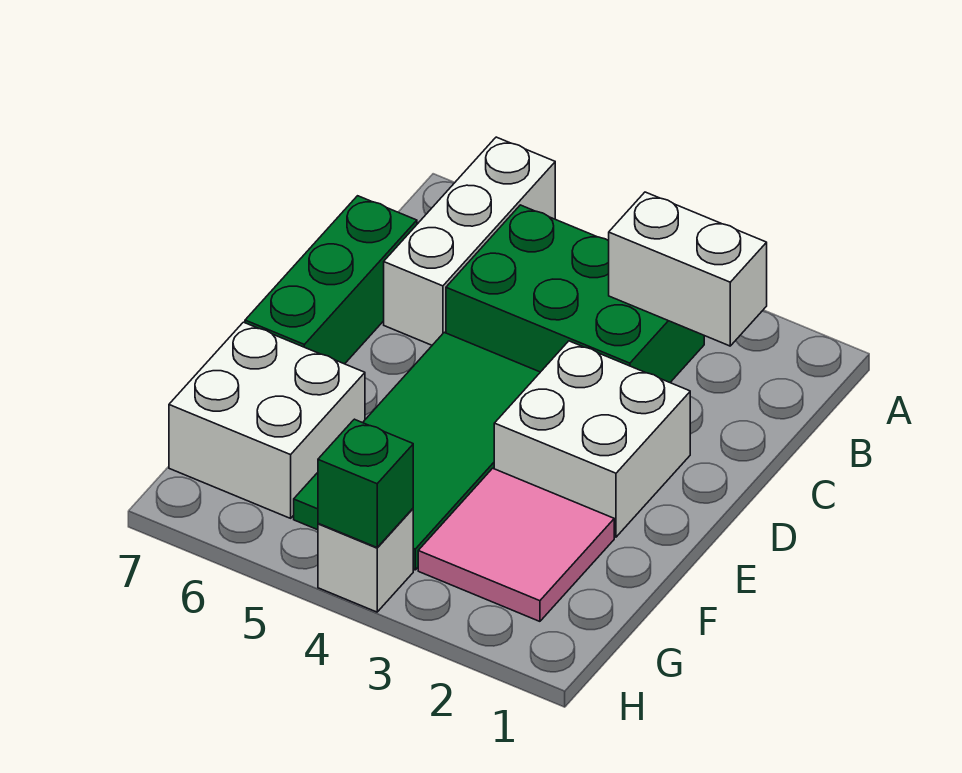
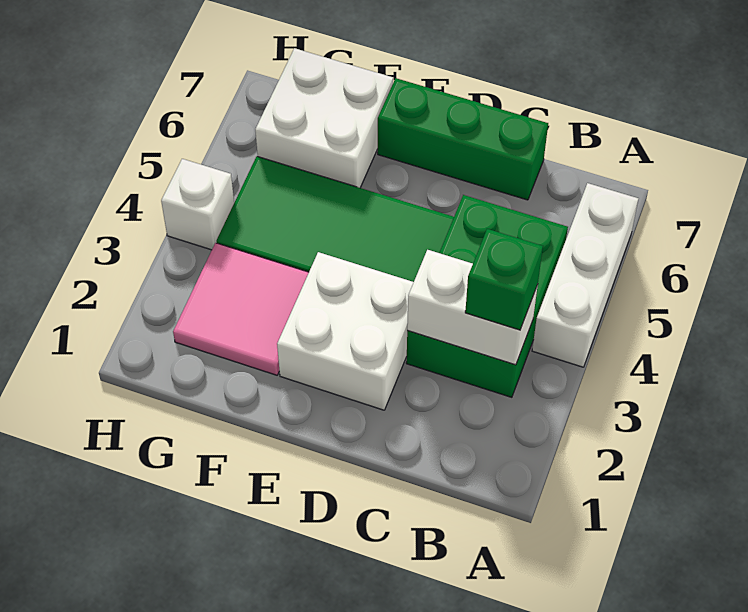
white brick A6:C6 level 1 -> white brick A4:A6 level 1
white brick B2:B3 level 2 -> white brick B3:C3 level 2
green brick H4 level 2 -> green brick B3 level 3

